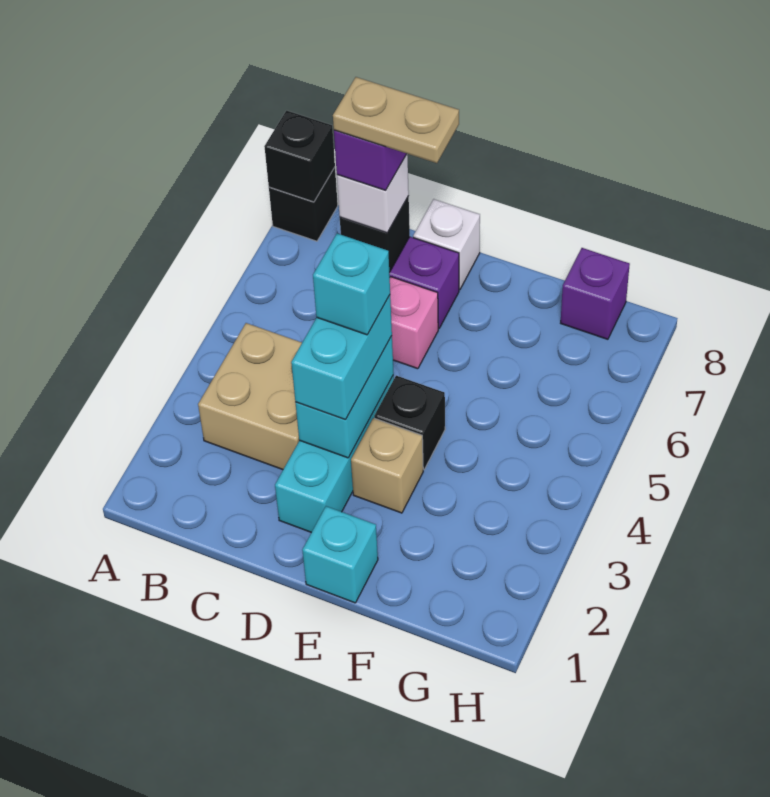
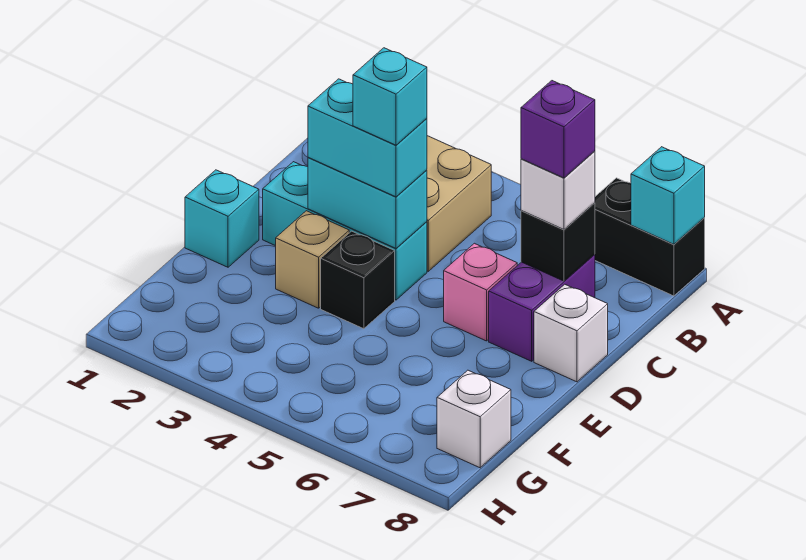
black brick A8 level 1 -> black brick A7:A8 level 1
black brick A8 level 2 -> cyan brick A8 level 2
tan plate C7:D7 level 5 -> none
purple brick G8 level 1 -> white brick G8 level 1

